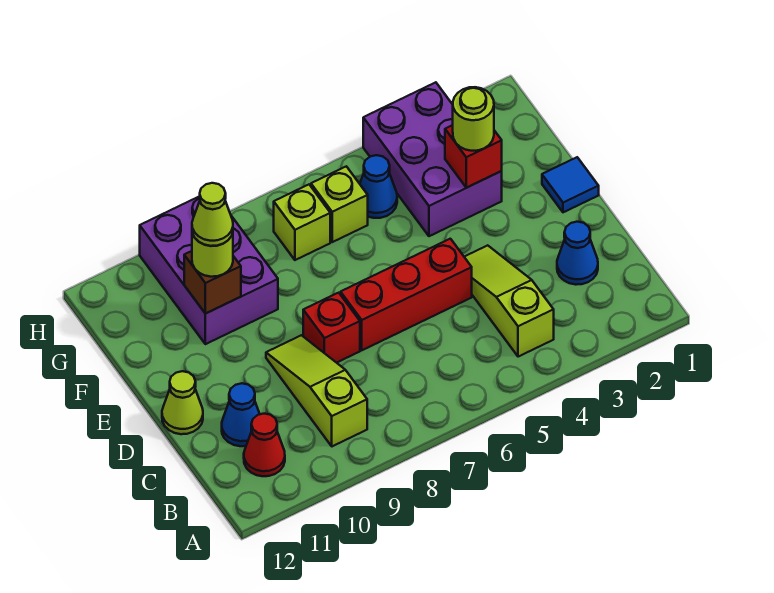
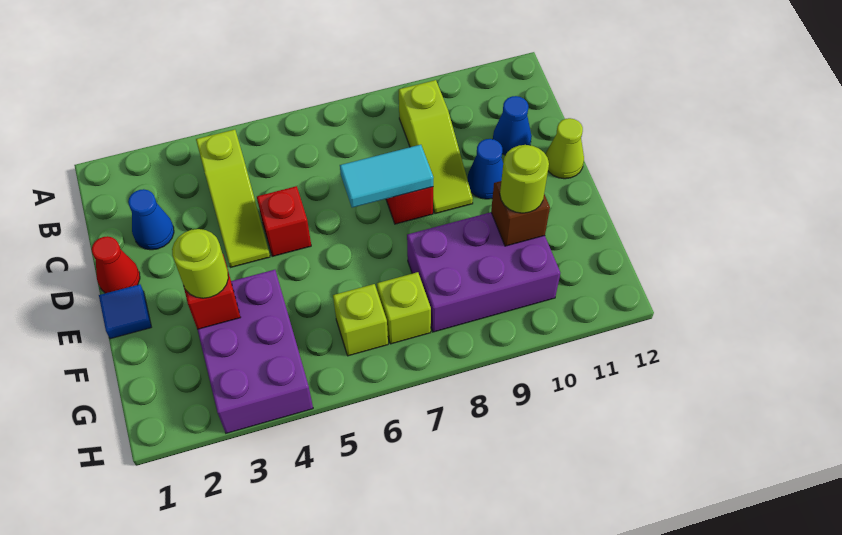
red cone B11 level 1 -> red cone D1 level 1
red brick D5:D7 level 1 -> red brick D5 level 1
none -> cyan tile D7:D8 level 2
purple brick F9:H10 level 1 -> purple brick F8:G10 level 1
lime cone F10 level 4 -> none
blue cone G5 level 1 -> blue cone D10 level 1

